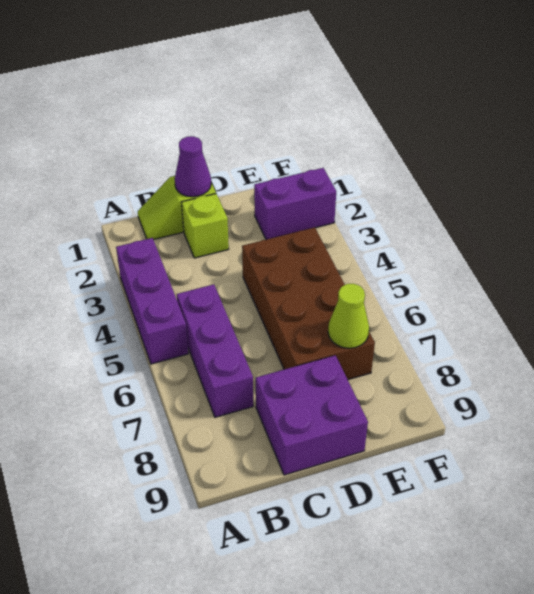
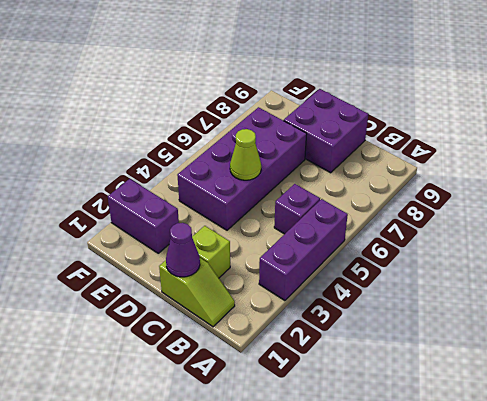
purple brick B5:B7 level 1 -> purple brick B5 level 1
brown brick D4:E7 level 1 -> purple brick D4:E7 level 1
lime cone E7 level 2 -> lime cone D5 level 2

